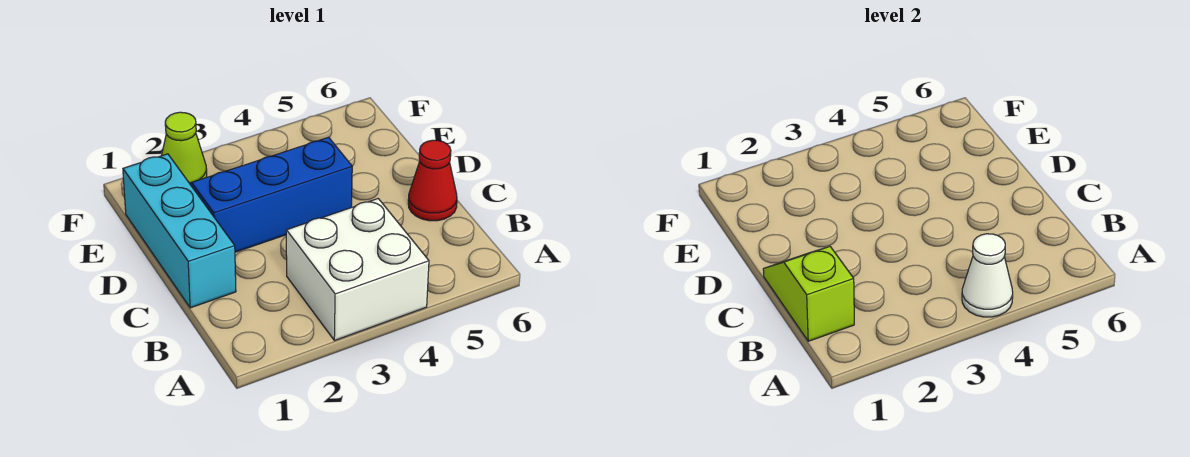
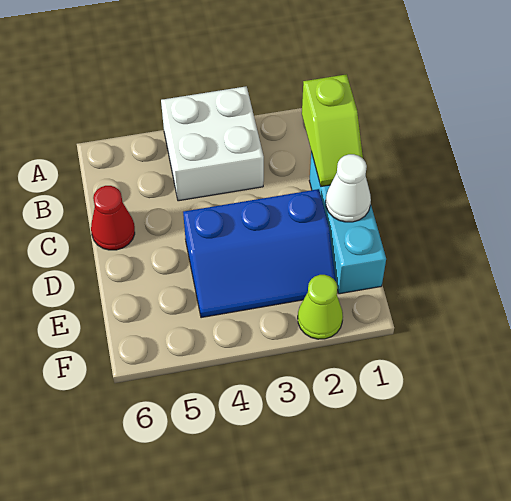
white cone A4 level 2 -> white cone D1 level 2

